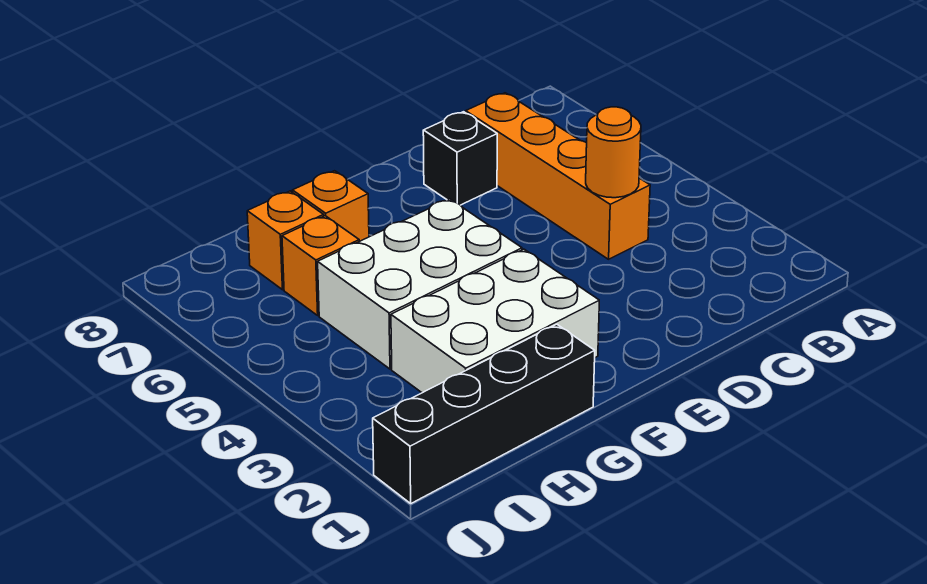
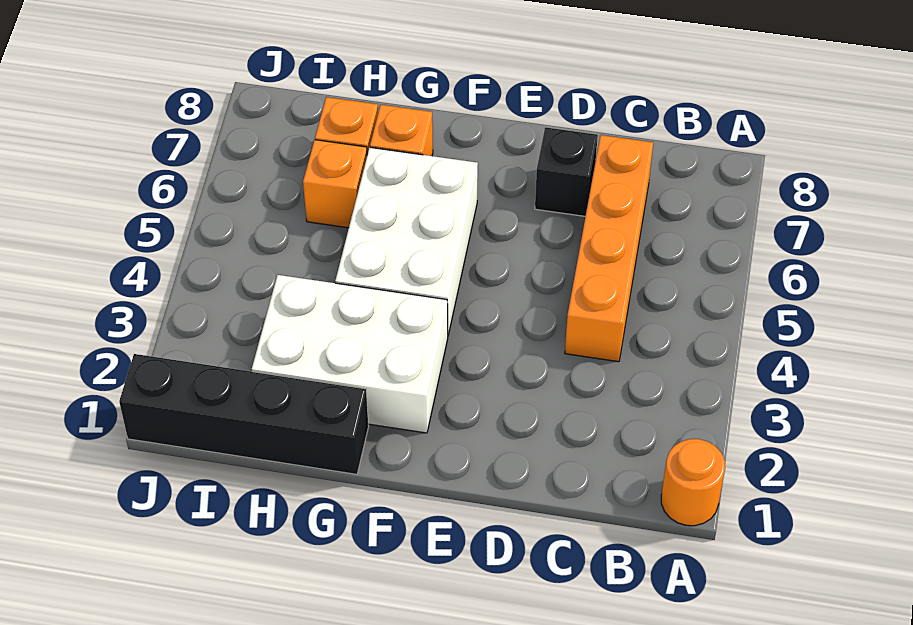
orange round brick C4 level 2 -> orange round brick A1 level 1
white brick F4:H5 level 1 -> white brick F4:G6 level 1

